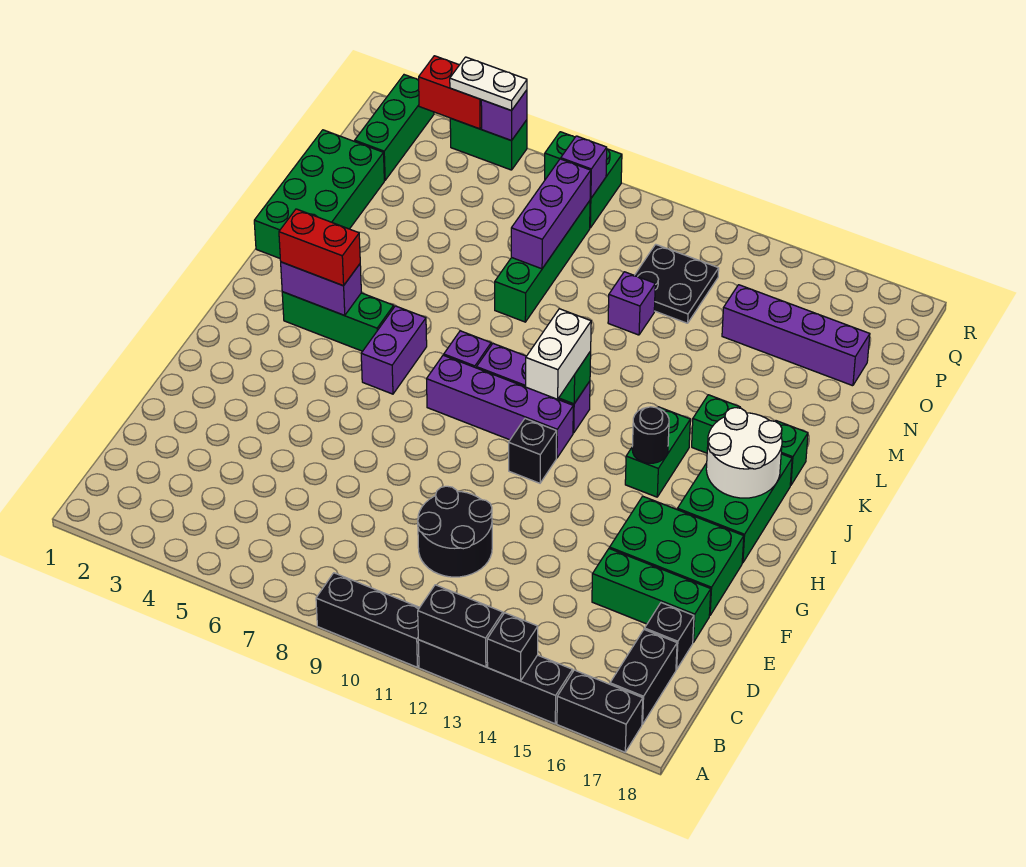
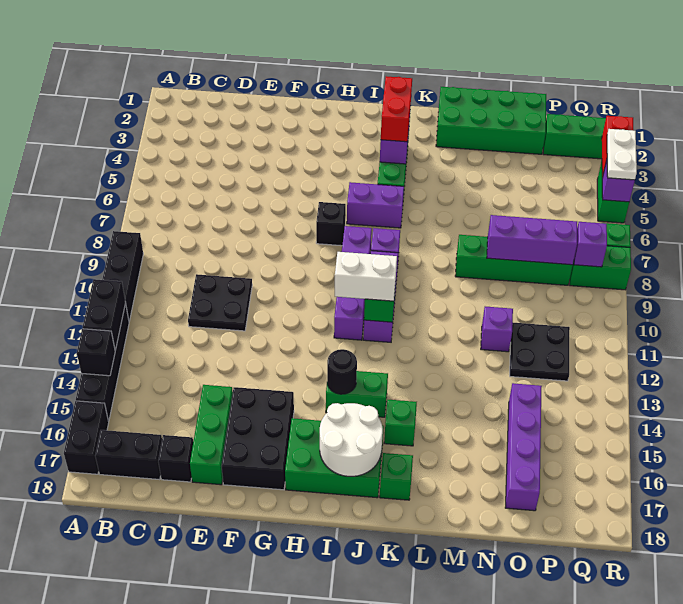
black round brick D10:E11 level 1 -> black plate D10:E11 level 1
green brick F15:G17 level 1 -> black brick F15:G17 level 1
black brick H11 level 1 -> black brick H7 level 1

